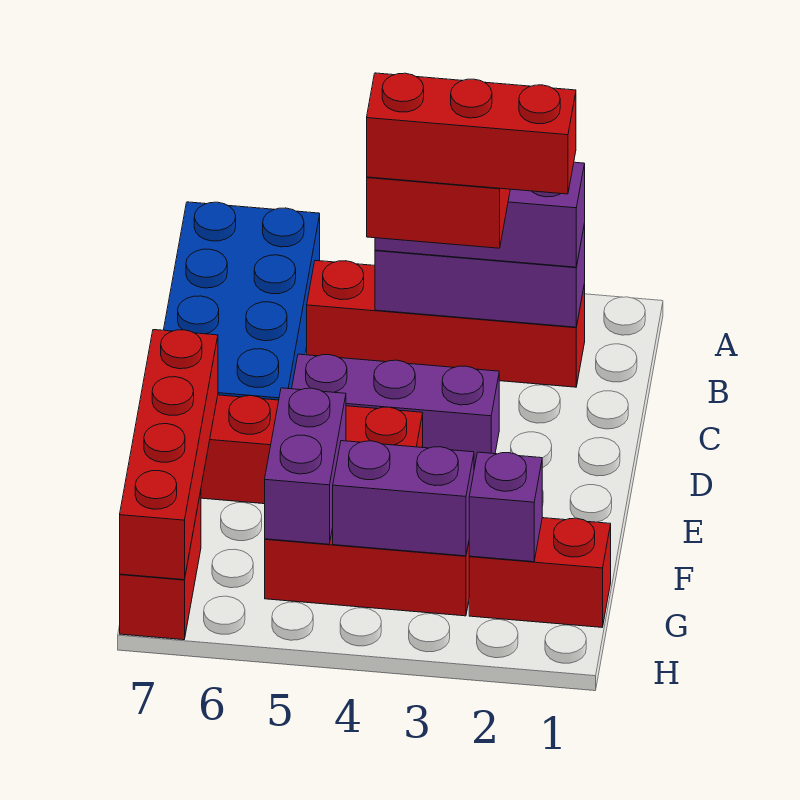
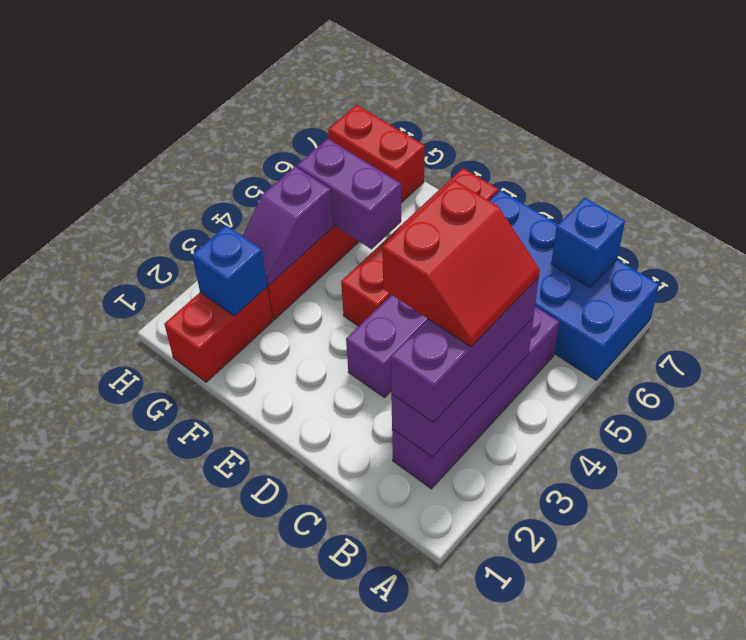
red brick B2:B5 level 1 -> purple brick B2:B5 level 1
none -> blue brick B7 level 2
red brick C2:C4 level 5 -> none
red brick E7:H7 level 2 -> none
purple brick G2 level 2 -> blue brick G2 level 2
purple brick G3:G4 level 2 -> purple slope G3:G4 level 2 top 4

